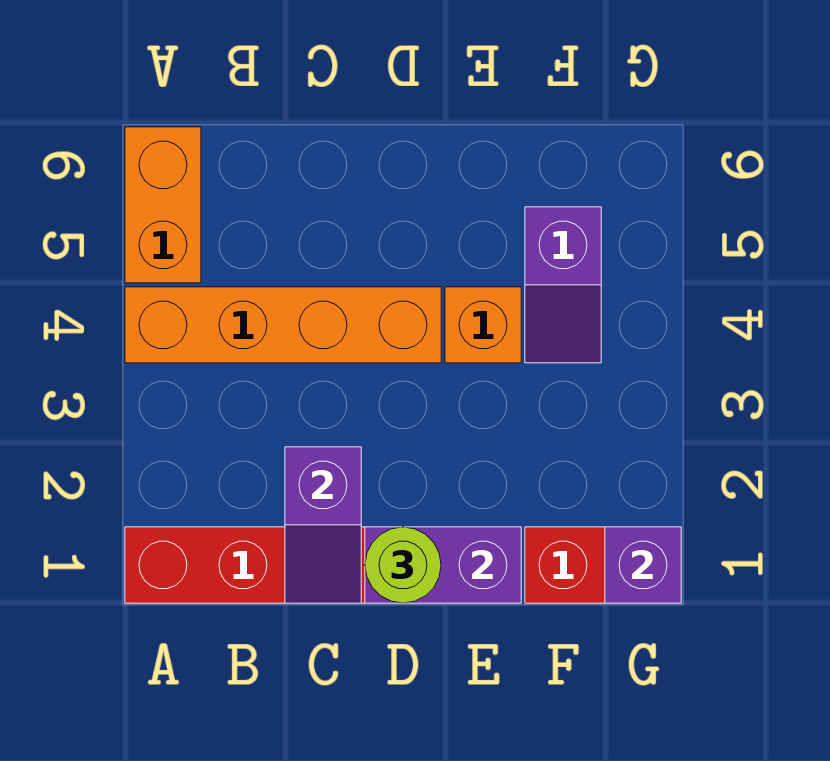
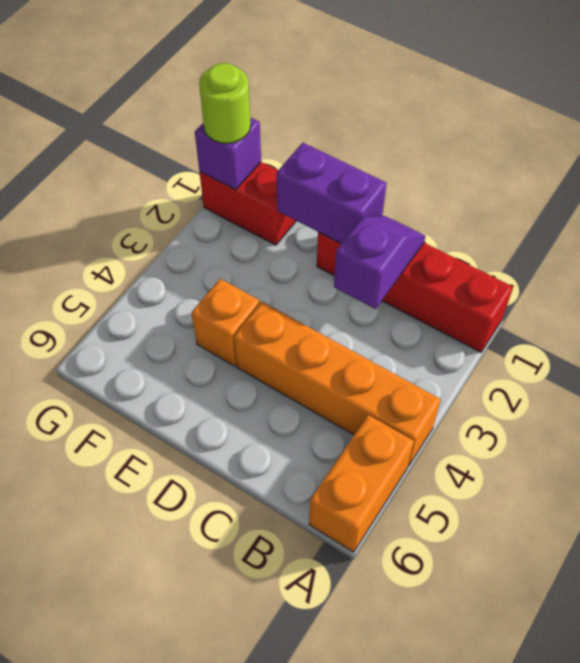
lime round brick D1 level 3 -> lime round brick G1 level 3
purple slope F4:F5 level 1 top 5 -> none

